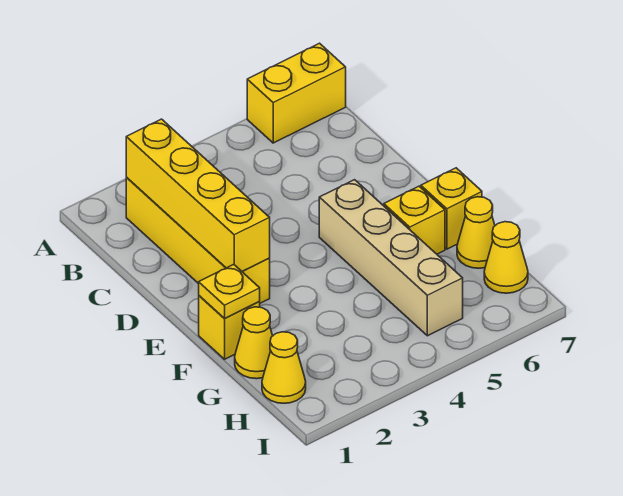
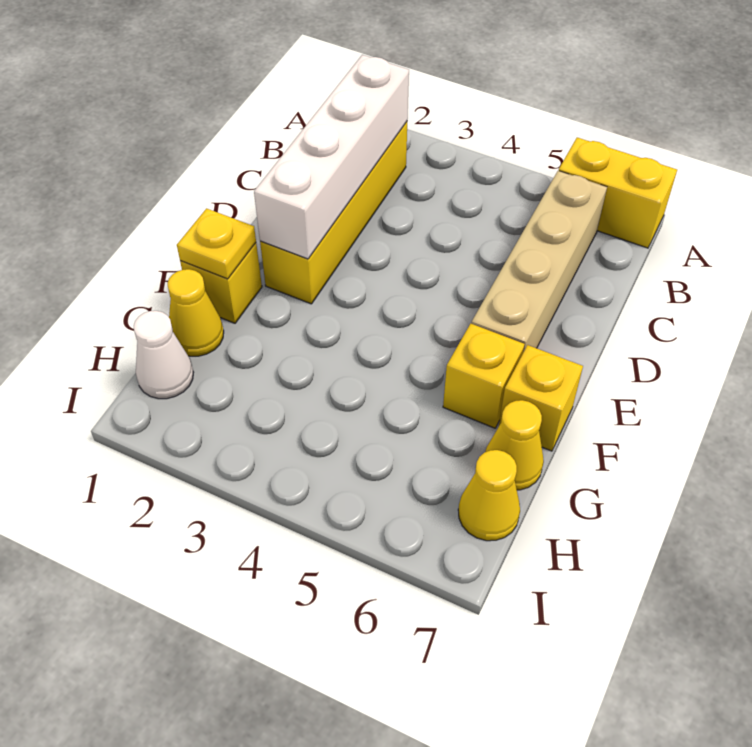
yellow brick B2:E2 level 2 -> white brick B2:E2 level 2
tan brick E5:H5 level 1 -> tan brick B6:E6 level 1
yellow cone H1 level 1 -> white cone H1 level 1

